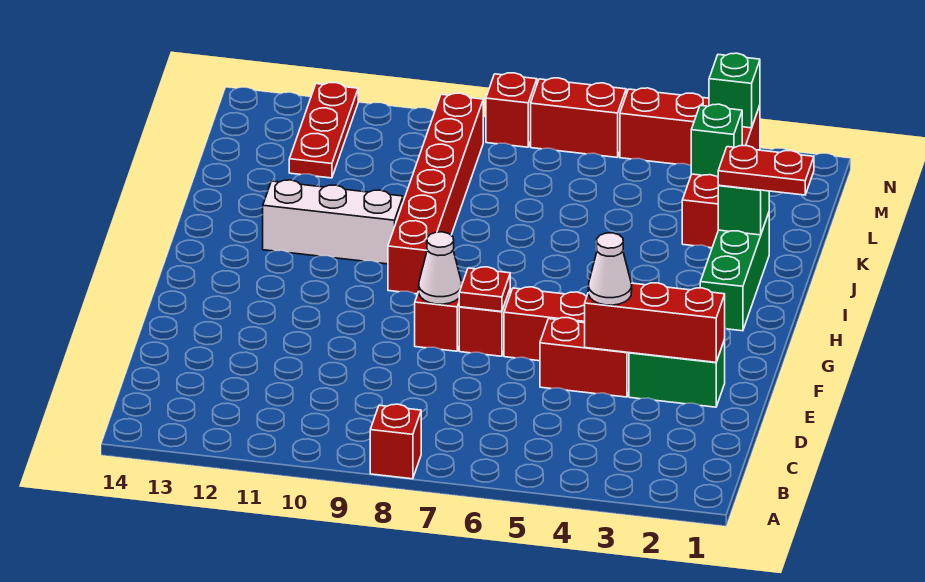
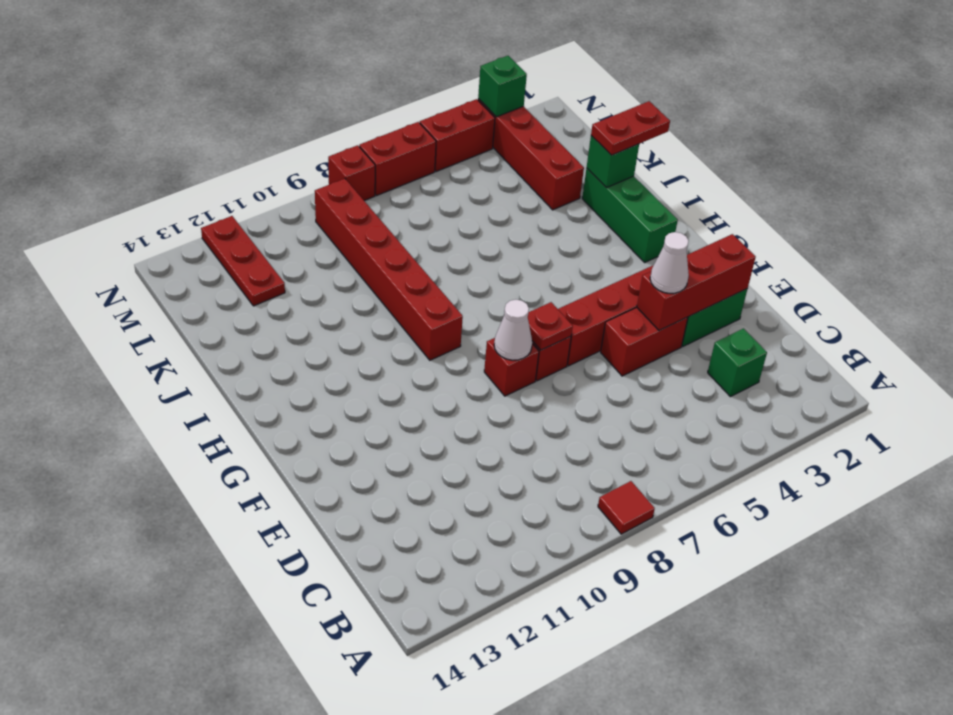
red brick A8 level 1 -> red tile A8 level 1
white brick I10:I12 level 1 -> none
green brick L3 level 2 -> green brick C3 level 1

